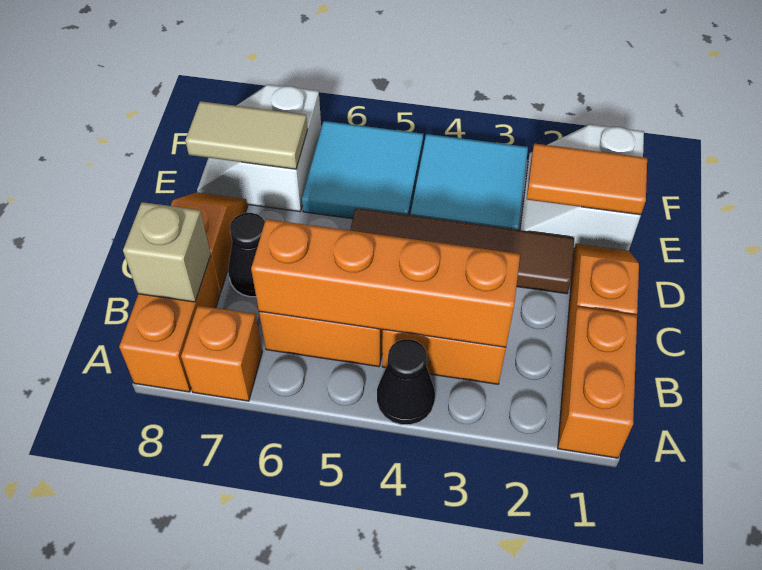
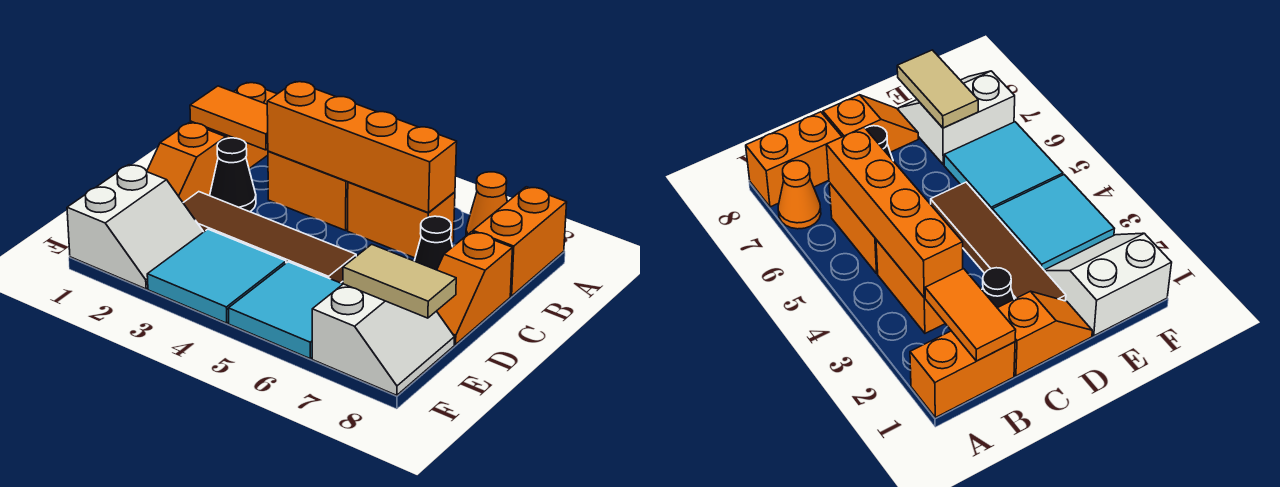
black cone A4 level 1 -> black cone C2 level 1
orange brick A7 level 1 -> orange cone A7 level 1
tan brick B8 level 2 -> none
orange tile E1:E2 level 2 -> orange tile B1:B2 level 2

